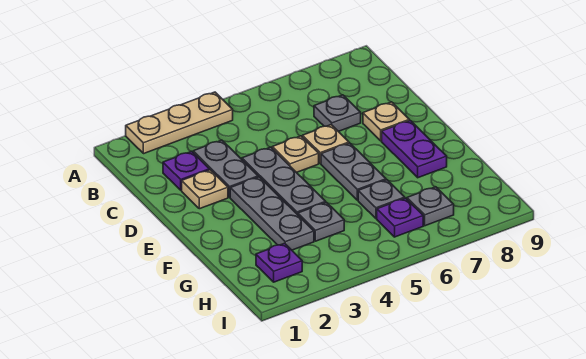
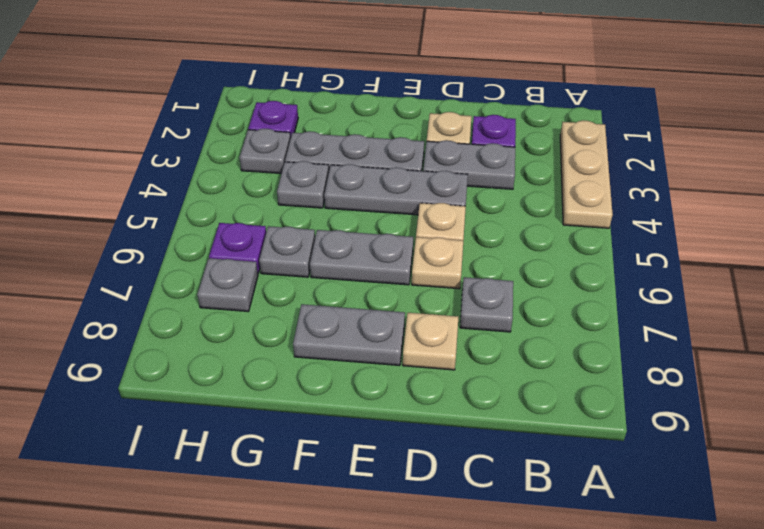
purple plate E8:F8 level 1 -> grey plate E8:F8 level 1
none -> grey plate H3 level 1

